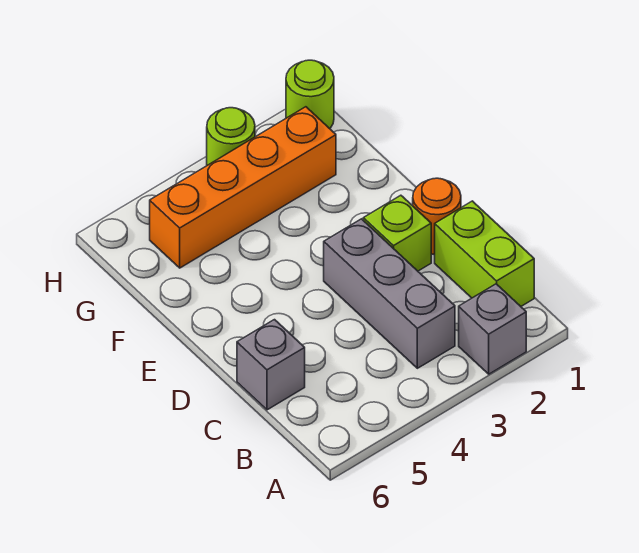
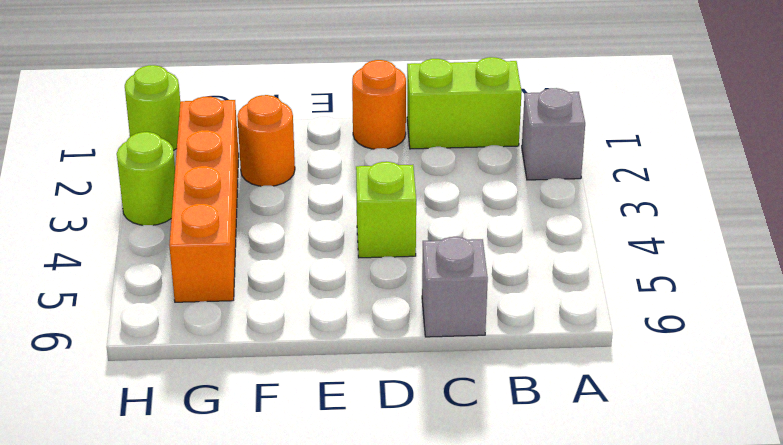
grey brick B3:D3 level 1 -> none
lime brick D2 level 1 -> lime brick D4 level 1
none -> orange round brick F2 level 1

